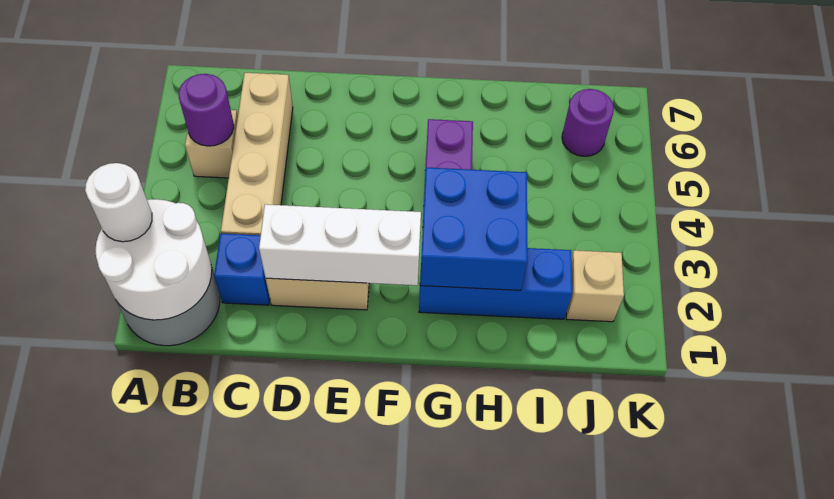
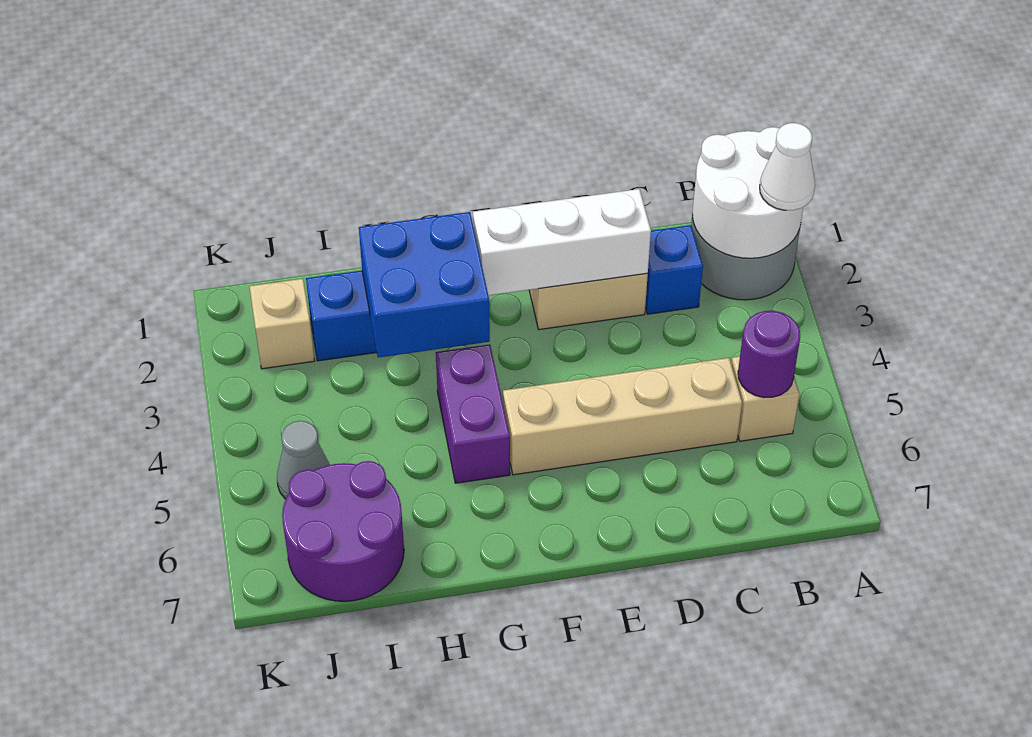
white round brick A2 level 3 -> white cone A2 level 3
tan brick C3:C6 level 1 -> tan brick C5:F5 level 1
none -> grey cone J5 level 1
purple round brick J6 level 1 -> purple round brick I6:J7 level 1

